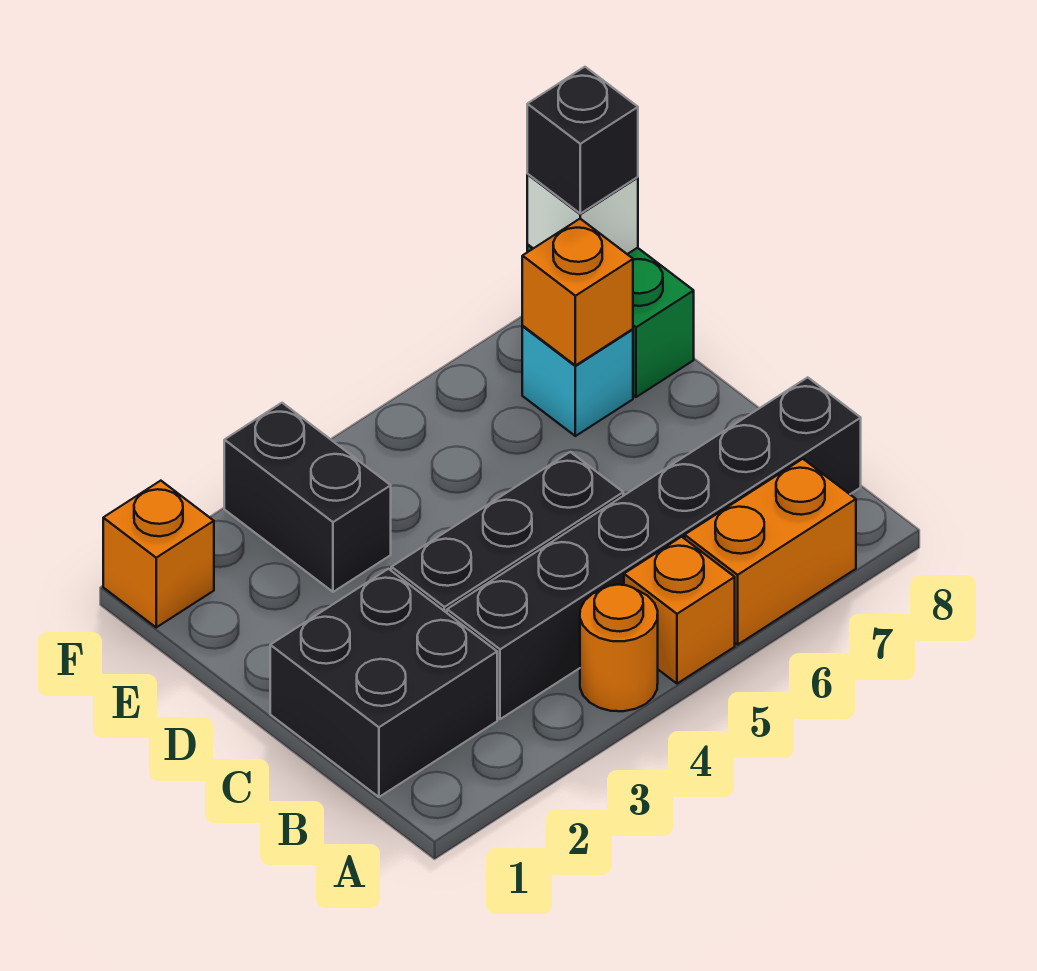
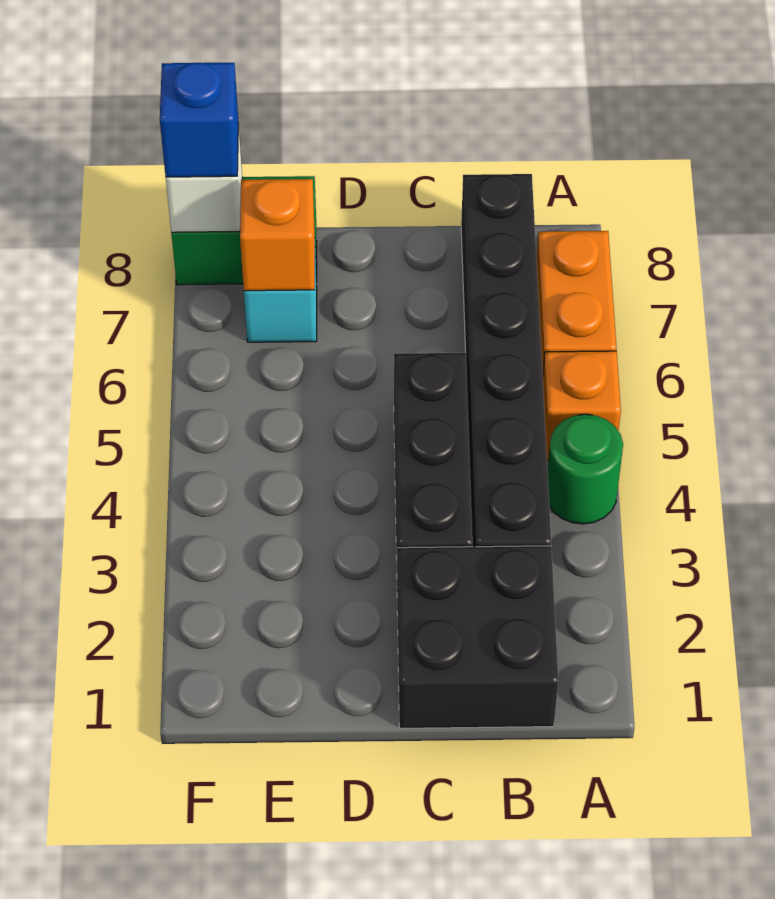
orange round brick A4 level 1 -> green round brick A4 level 1
black brick E3:F3 level 1 -> none
orange brick F1 level 1 -> none
black brick F8 level 3 -> blue brick F8 level 3

